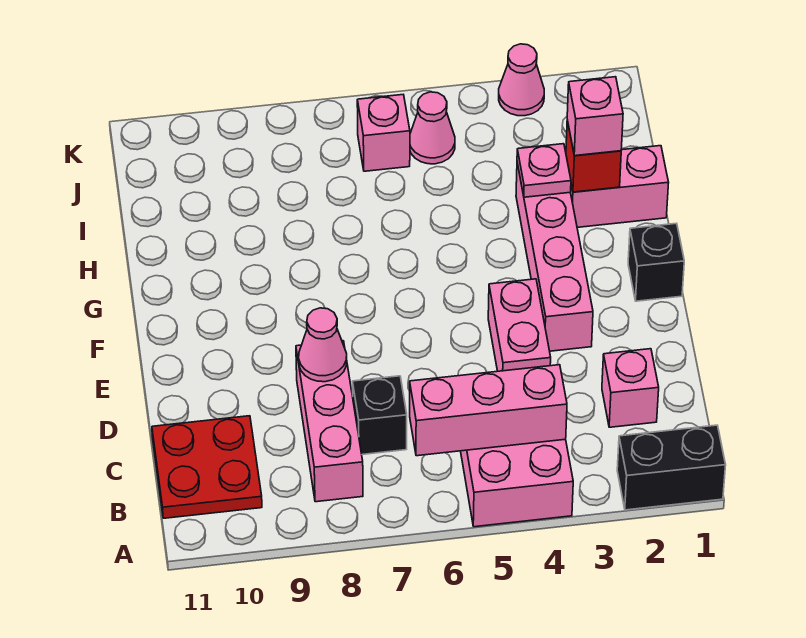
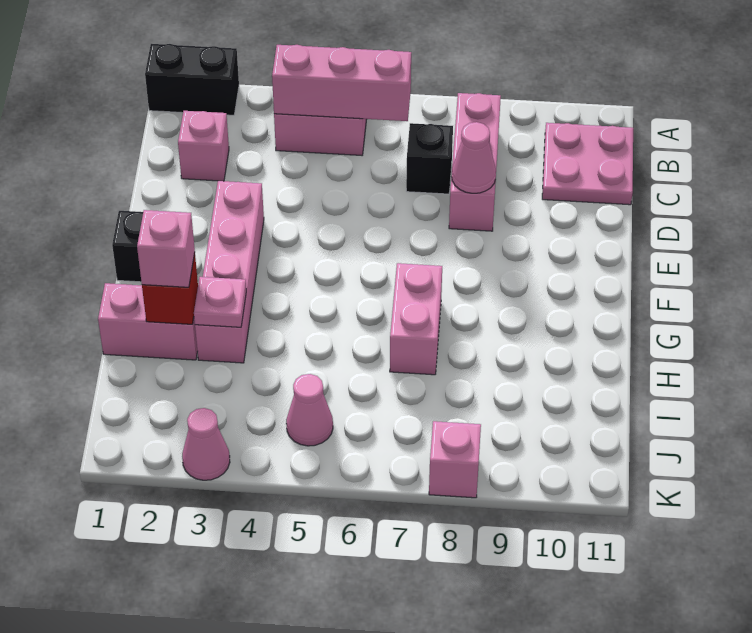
red plate B10:C11 level 1 -> pink plate B10:C11 level 1
pink brick D4:E4 level 1 -> pink brick G7:H7 level 1
pink brick J6 level 1 -> pink brick K8 level 1

